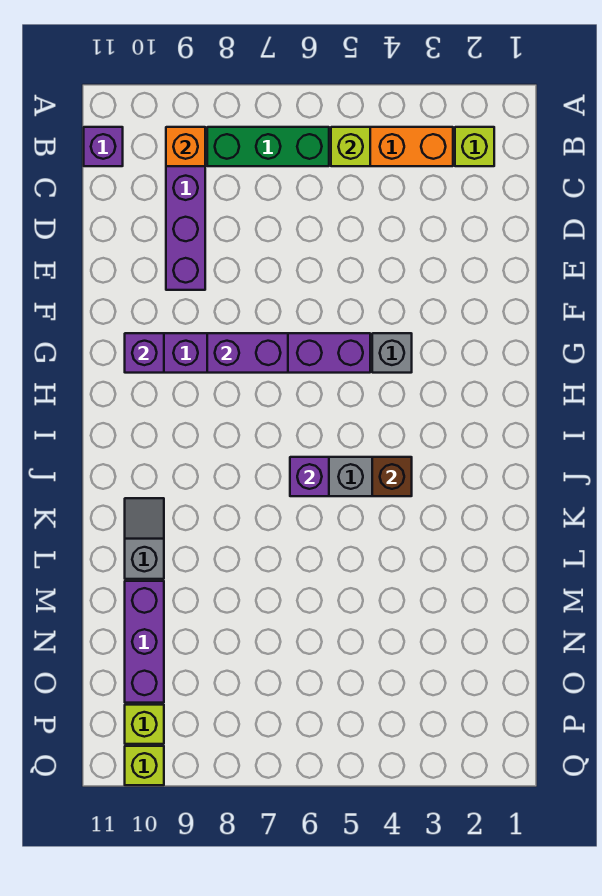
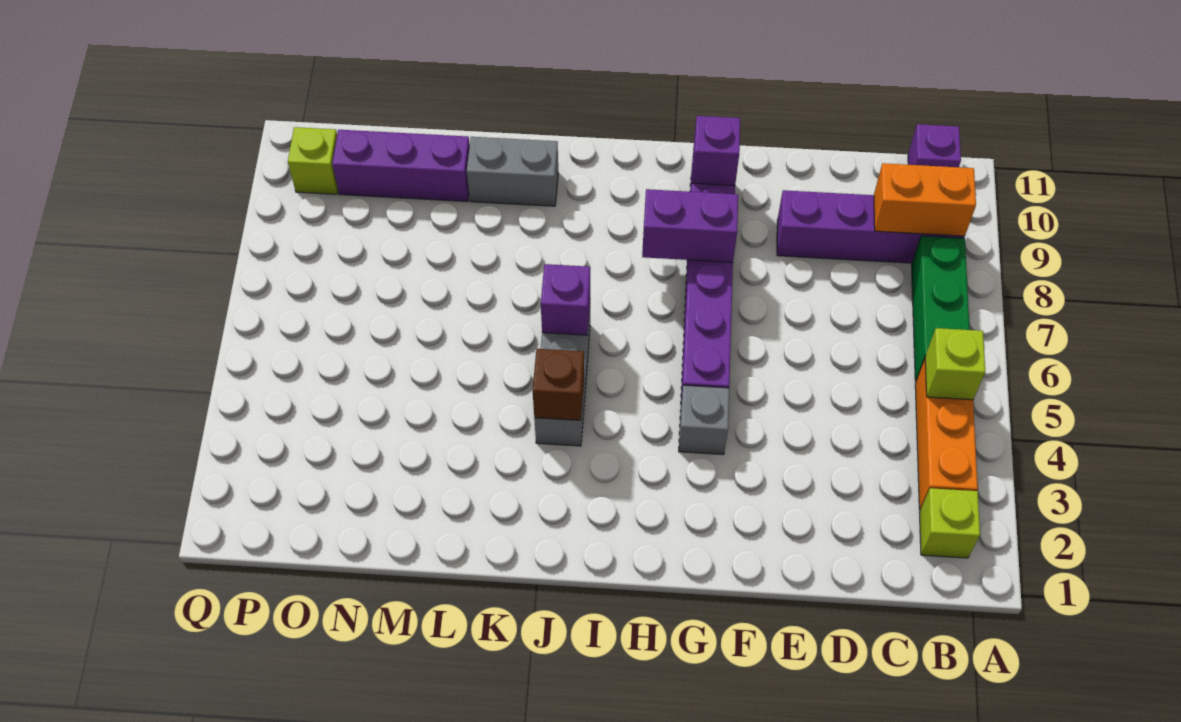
orange brick B9 level 2 -> orange brick B9:C9 level 2
purple brick G7:G8 level 2 -> purple brick G8:H8 level 2
grey slope K10:L10 level 1 top L -> grey brick K10:L10 level 1
lime brick Q10 level 1 -> none

